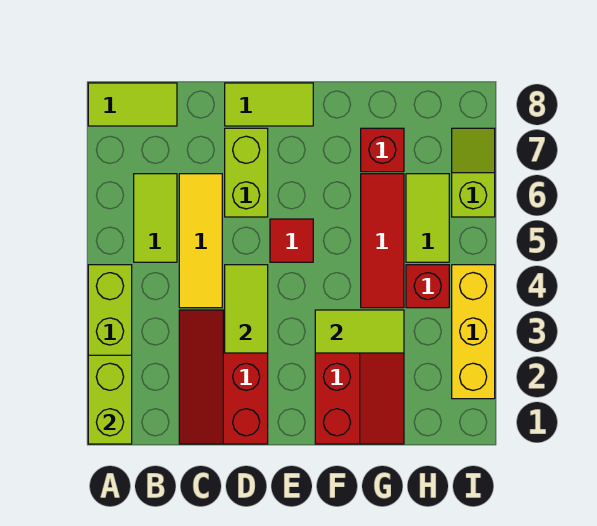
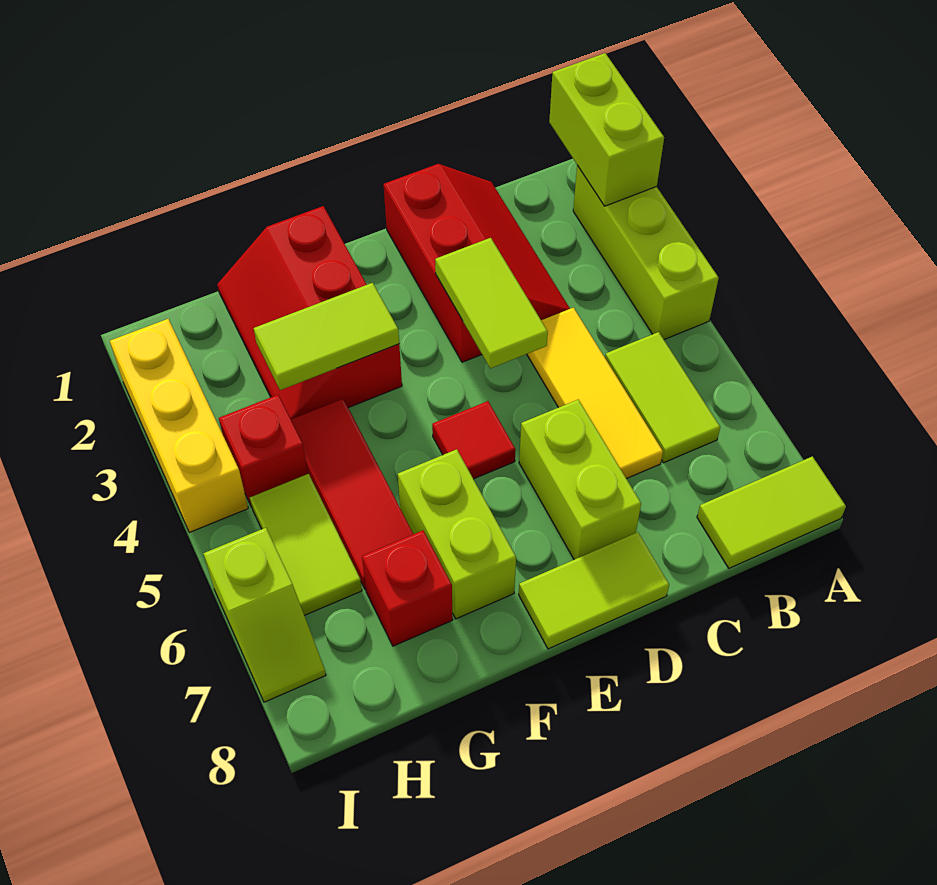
none -> lime brick F6:F7 level 1

